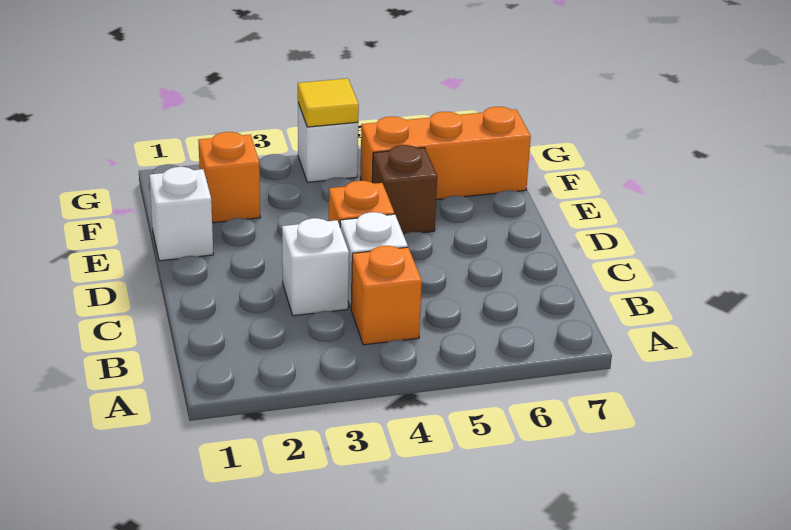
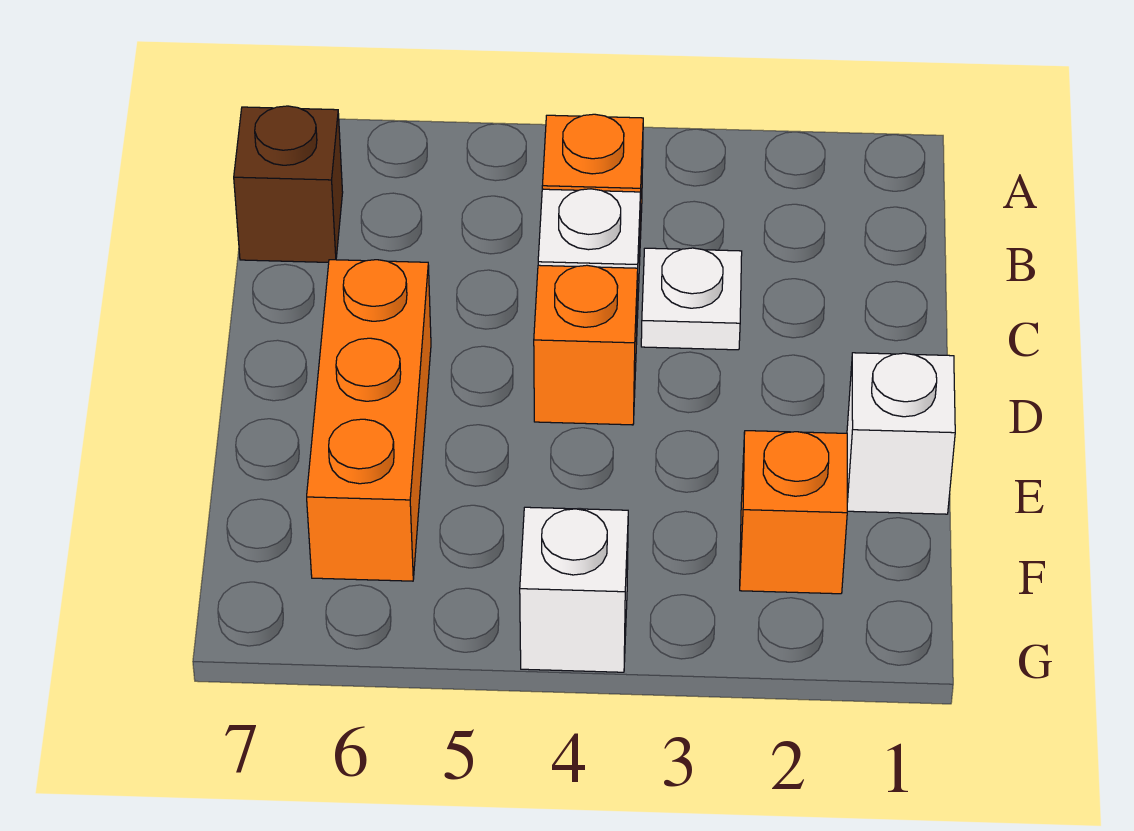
white brick C3 level 1 -> white plate C3 level 1
brown brick E5 level 1 -> brown brick B7 level 1
orange brick F5:F7 level 1 -> orange brick D6:F6 level 1
yellow tile G4 level 2 -> none

